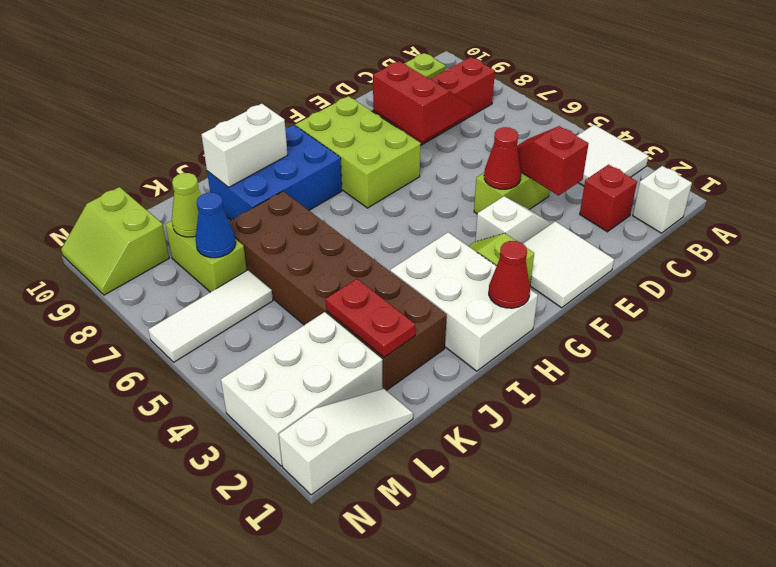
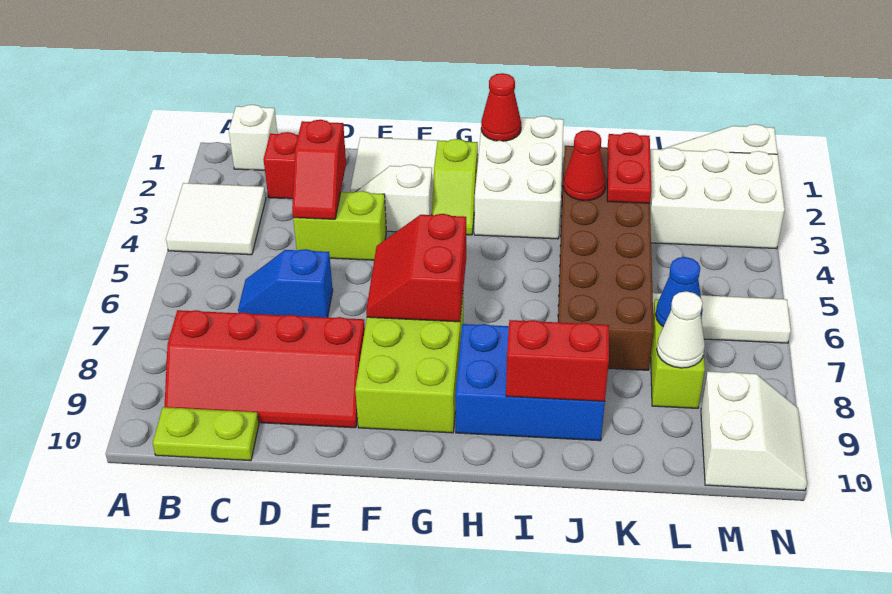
none -> blue slope C6:D6 level 1 top D
red slope D7:E8 level 2 top E -> red slope F6:G7 level 2 top G
red cone E4 level 2 -> red cone J3 level 2
white brick I9:J9 level 2 -> red brick I9:J9 level 2
lime cone L8 level 2 -> white cone L8 level 2
lime slope M9:N10 level 1 top M -> white slope M9:N10 level 1 top M

